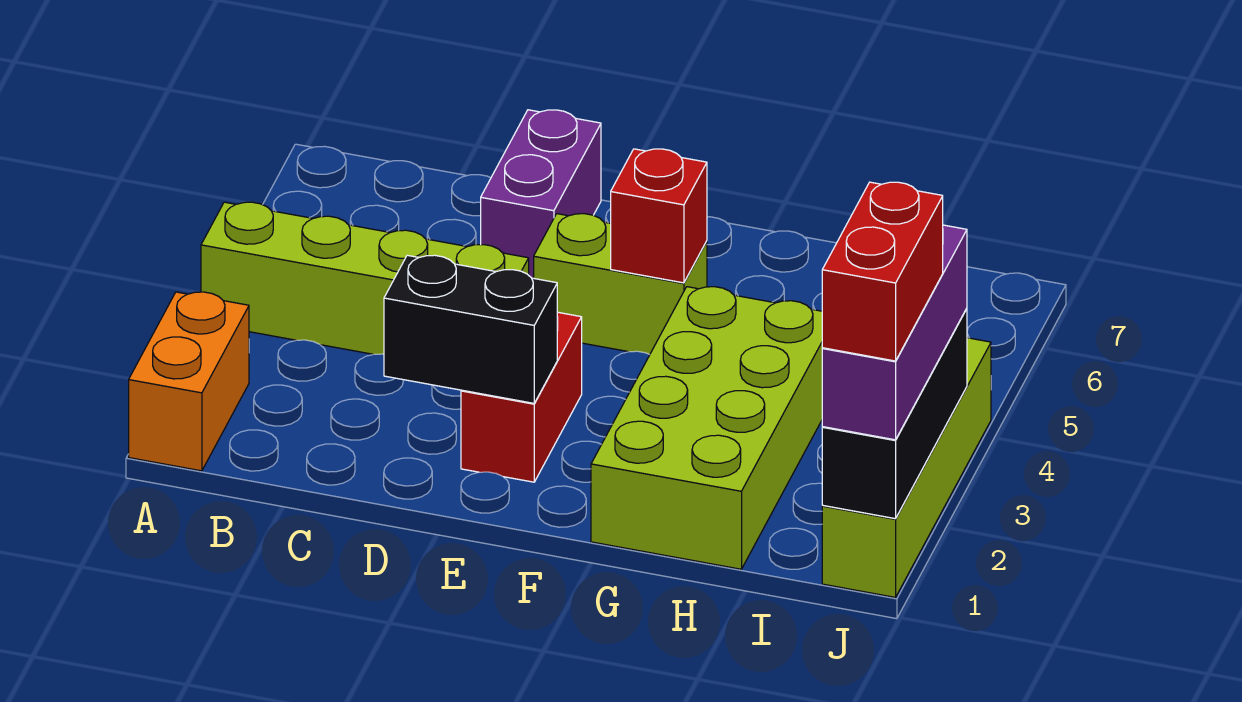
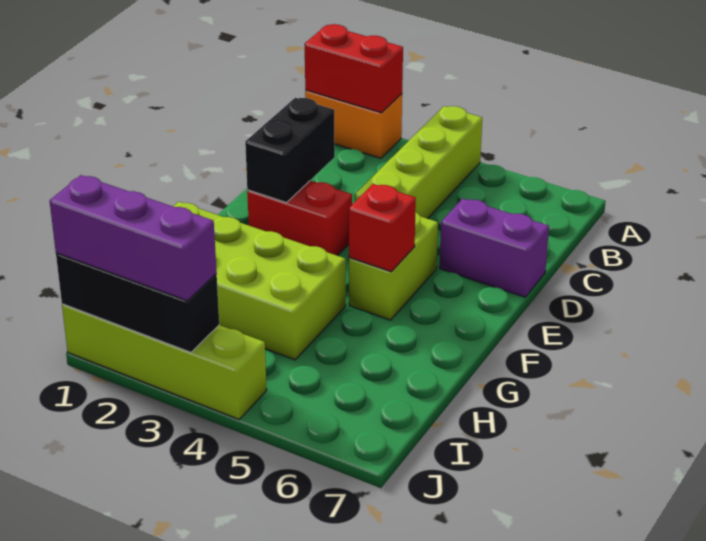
red brick J1:J2 level 4 -> red brick A1:A2 level 2

